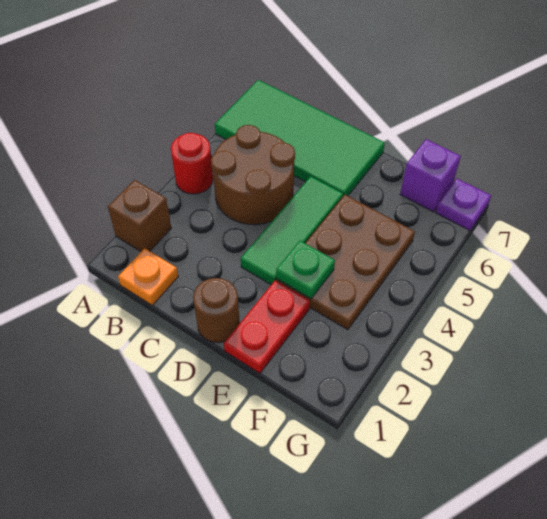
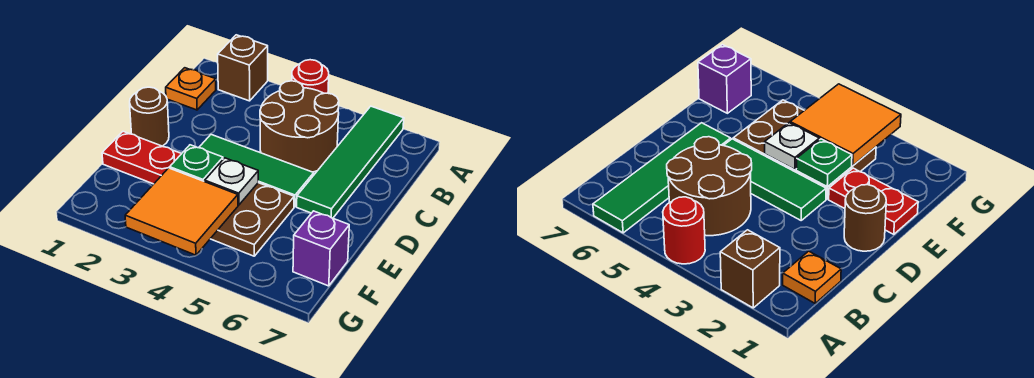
green tile A6:D7 level 1 -> green tile A6:D6 level 1
none -> white plate E4 level 2
none -> orange tile F3:G4 level 2
purple plate G7 level 1 -> none

